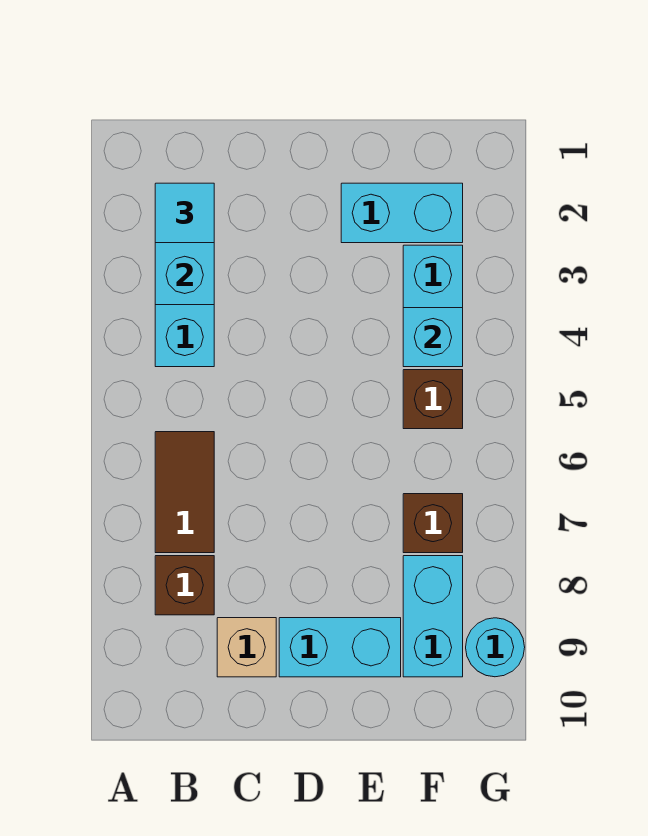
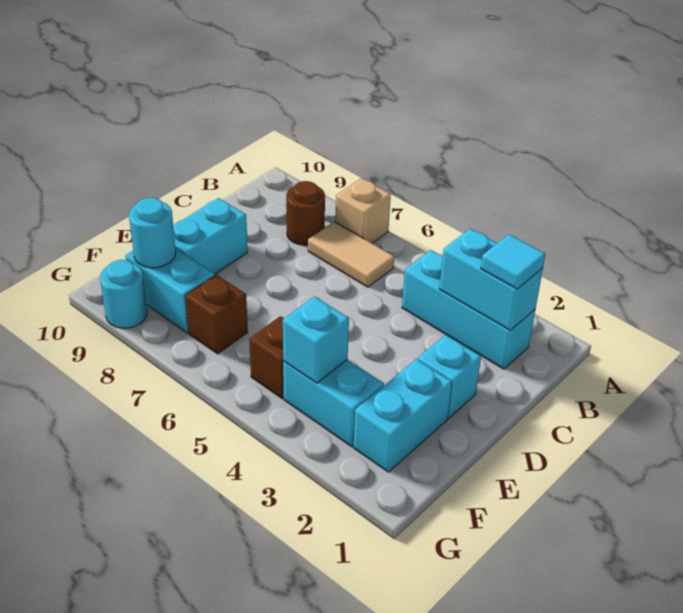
brown tile B6:B7 level 1 -> tan tile B6:B7 level 1
brown brick B8 level 1 -> brown round brick B8 level 1
tan brick C9 level 1 -> tan brick A7 level 1
none -> cyan brick D2 level 1
none -> cyan round brick F9 level 2

